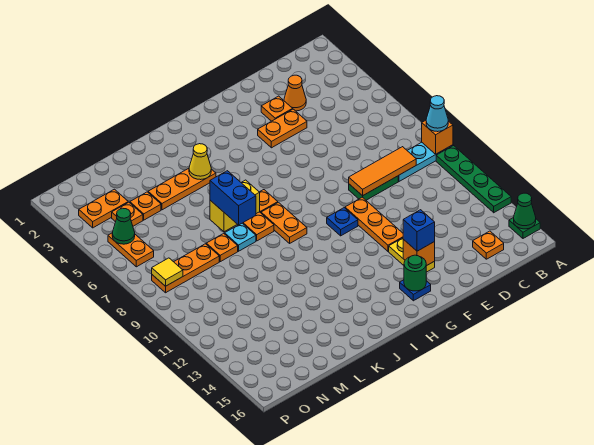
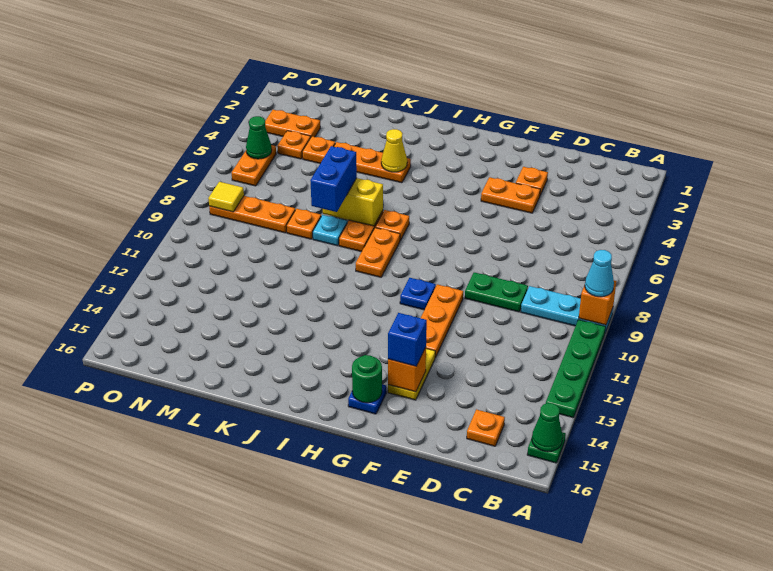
orange tile C9:E9 level 2 -> none
orange cone D3 level 1 -> none

